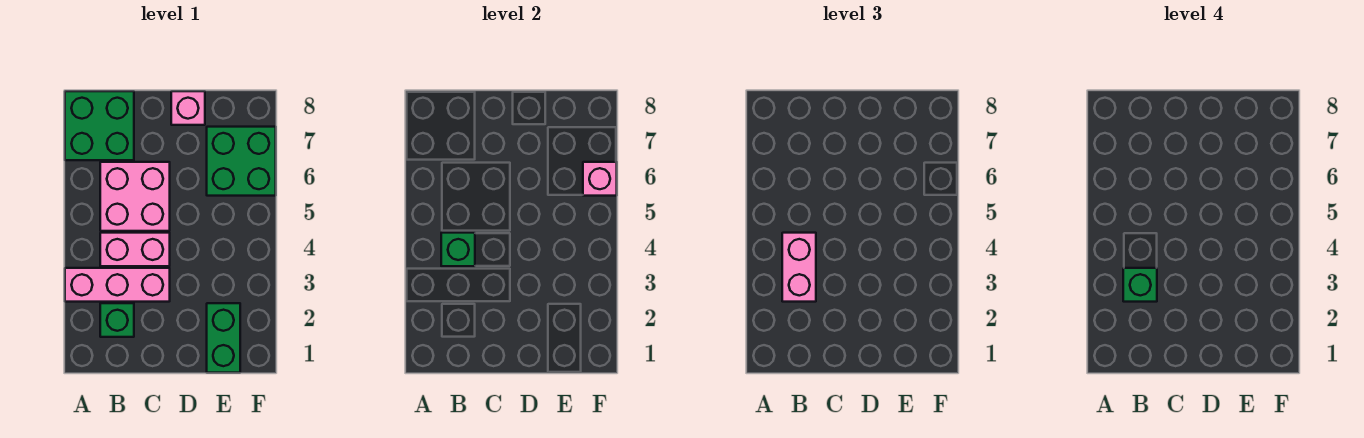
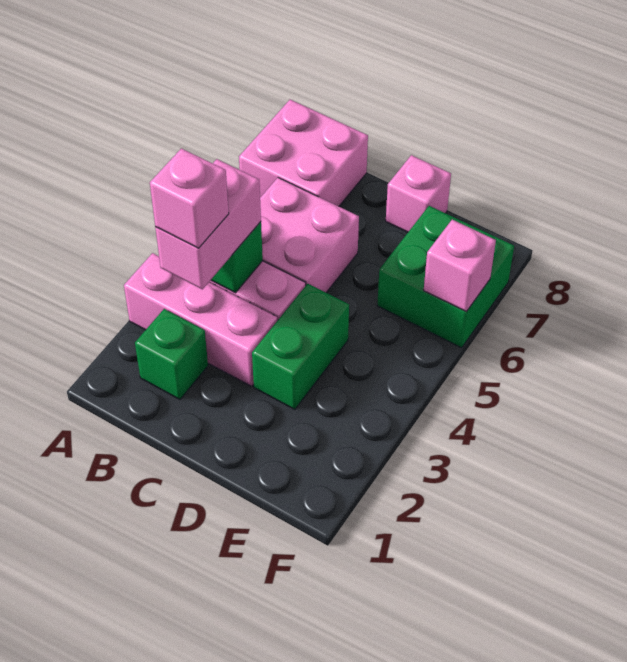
green brick A7:B8 level 1 -> pink brick A7:B8 level 1
green brick B3 level 4 -> pink brick B3 level 4
green brick E1:E2 level 1 -> green brick D3:D4 level 1

